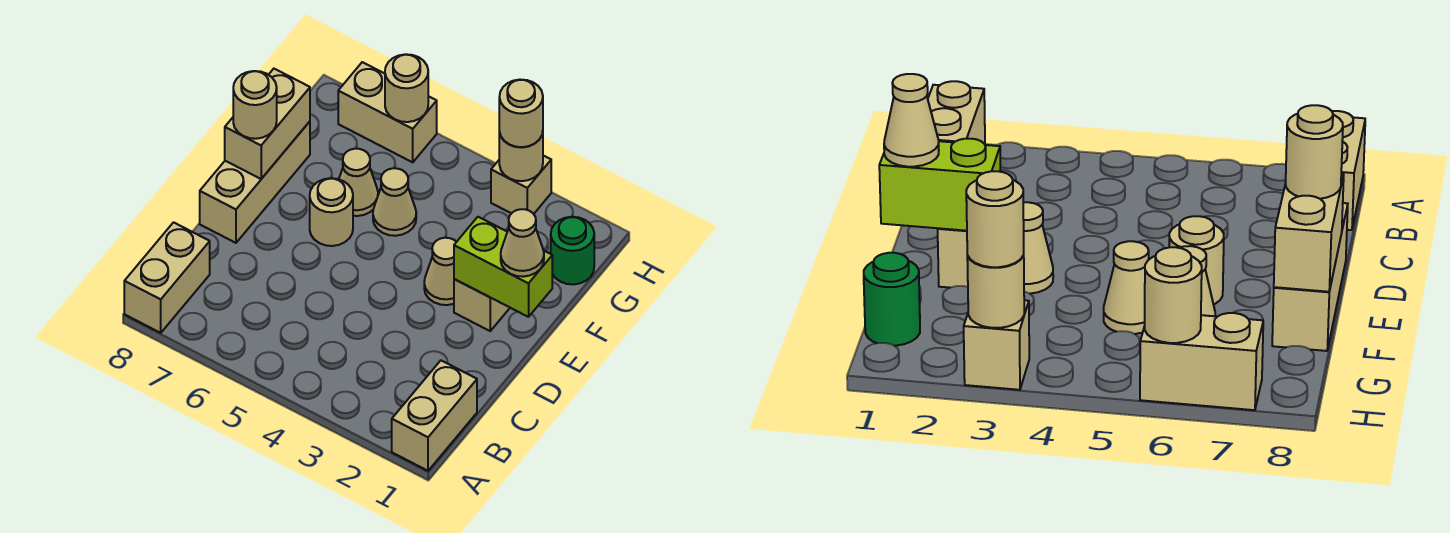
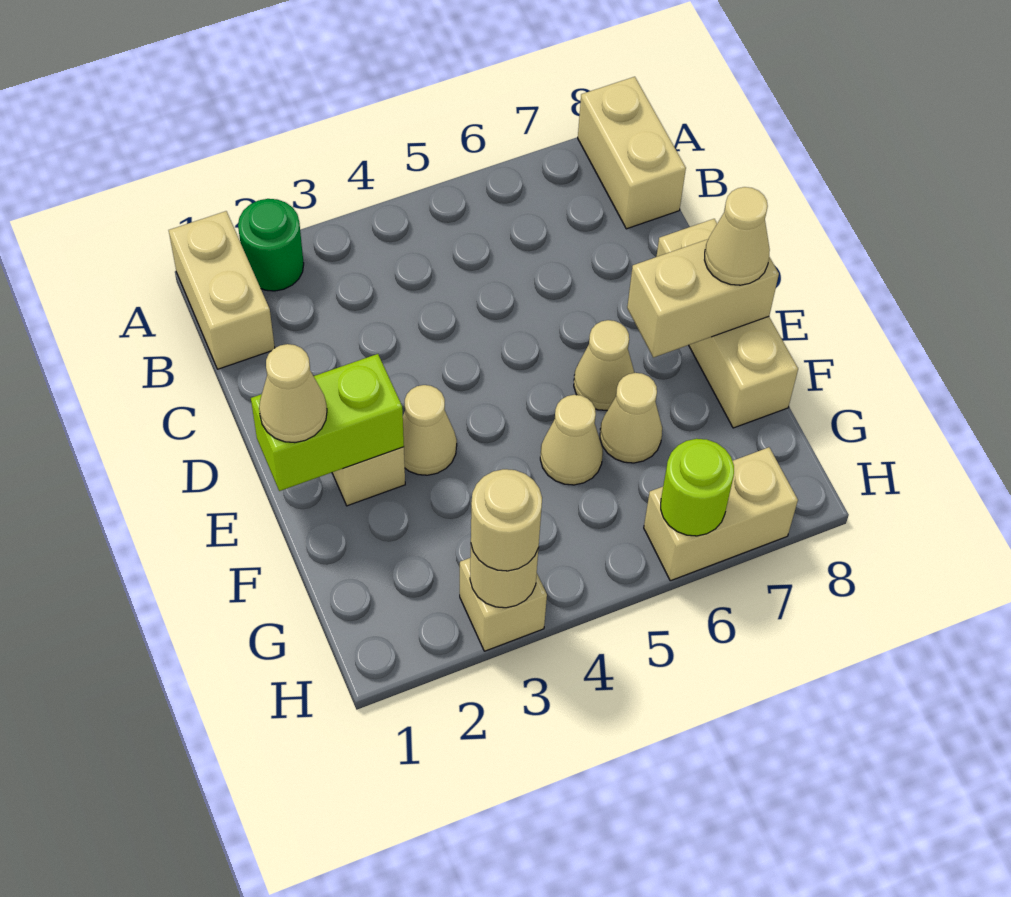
tan round brick E6 level 1 -> tan cone E6 level 1
tan brick E8:F8 level 2 -> tan brick E7:E8 level 2
tan round brick E8 level 3 -> tan cone E8 level 3
green round brick G1 level 1 -> green round brick A2 level 1
tan round brick H6 level 2 -> lime round brick H6 level 2

